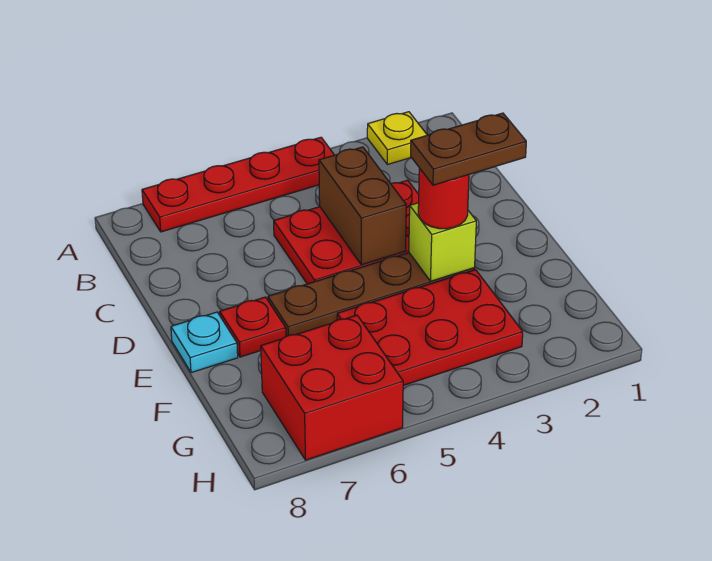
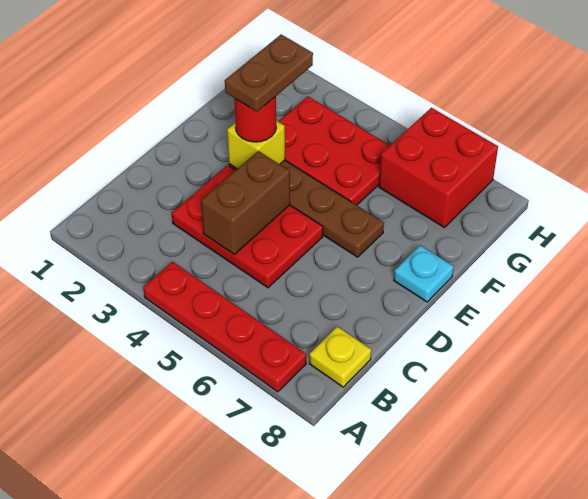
yellow plate A2 level 1 -> yellow plate B8 level 1
brown plate E2:E3 level 4 -> brown plate E3:F3 level 4
lime brick E3 level 2 -> yellow brick E3 level 2
red plate E7 level 1 -> none

